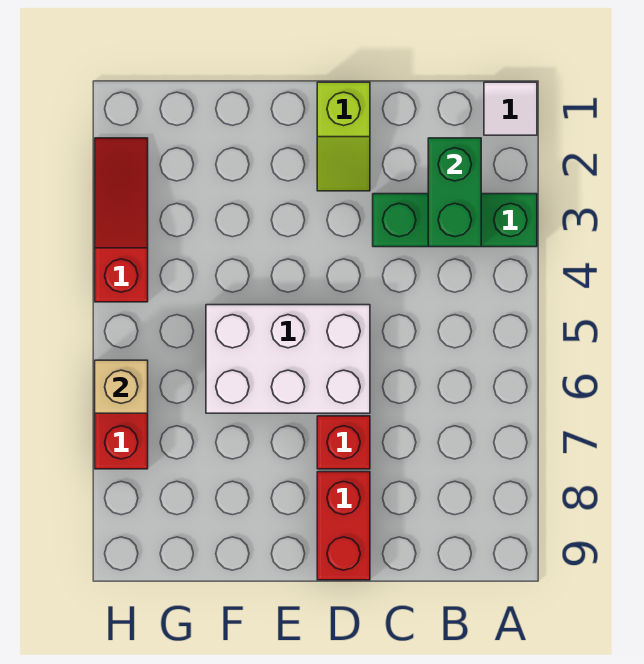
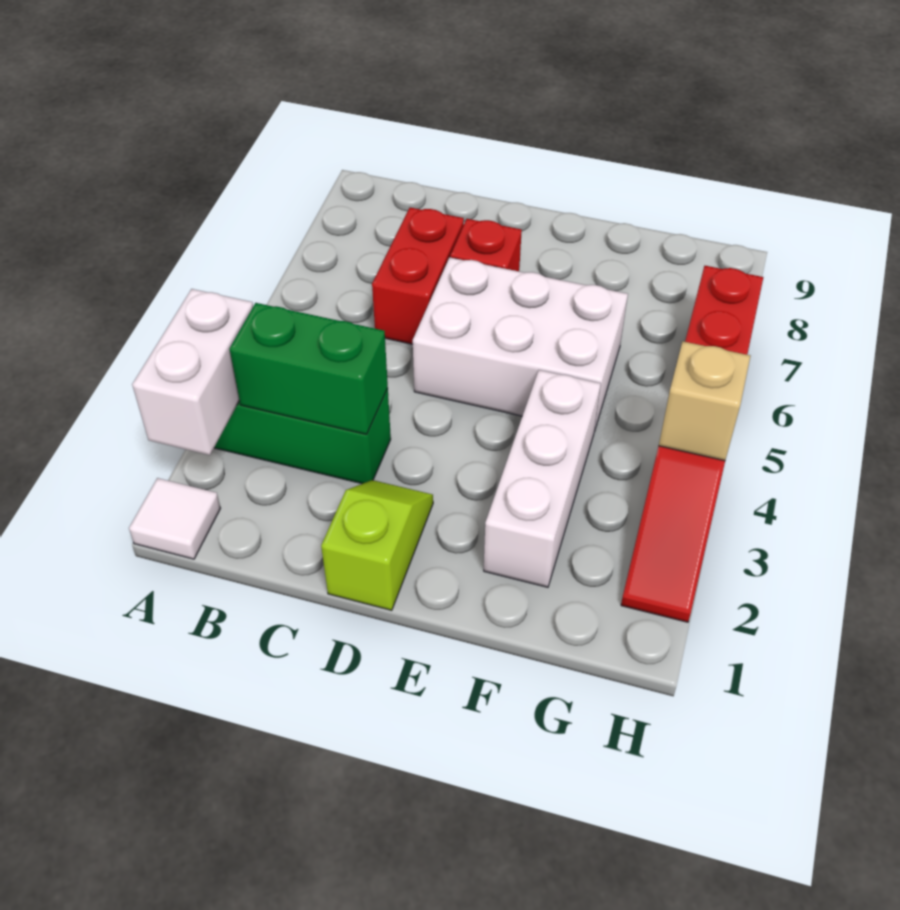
none -> white brick A2:A3 level 2
green brick B2:B3 level 2 -> green brick B3:C3 level 2
red brick D8:D9 level 1 -> red brick C6:C7 level 1
none -> white brick F2:F4 level 1
tan brick H6 level 2 -> tan brick H4 level 2

